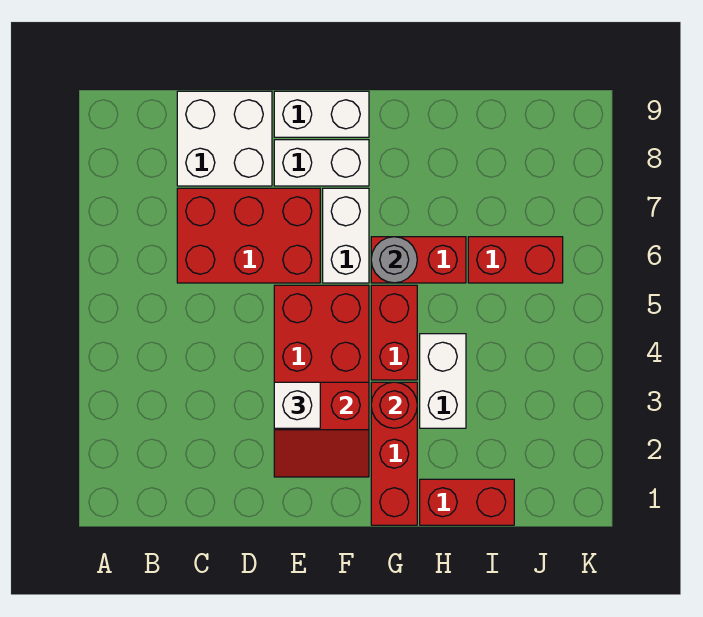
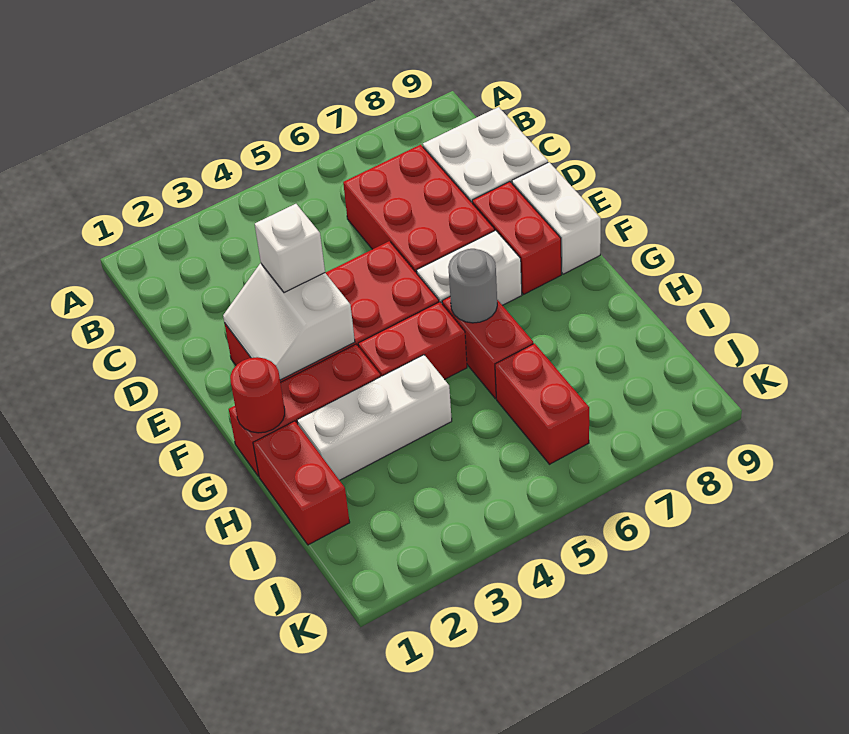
red slope E2:F3 level 2 top 3 -> white slope E2:F3 level 2 top 3
white brick E8:F8 level 1 -> red brick E8:F8 level 1
red round brick G3 level 2 -> red round brick G1 level 2
white brick H3:H4 level 1 -> white brick H2:H4 level 1

